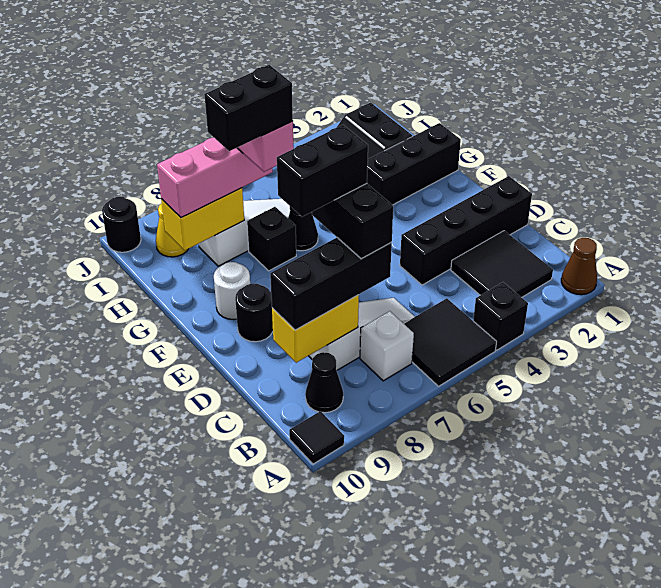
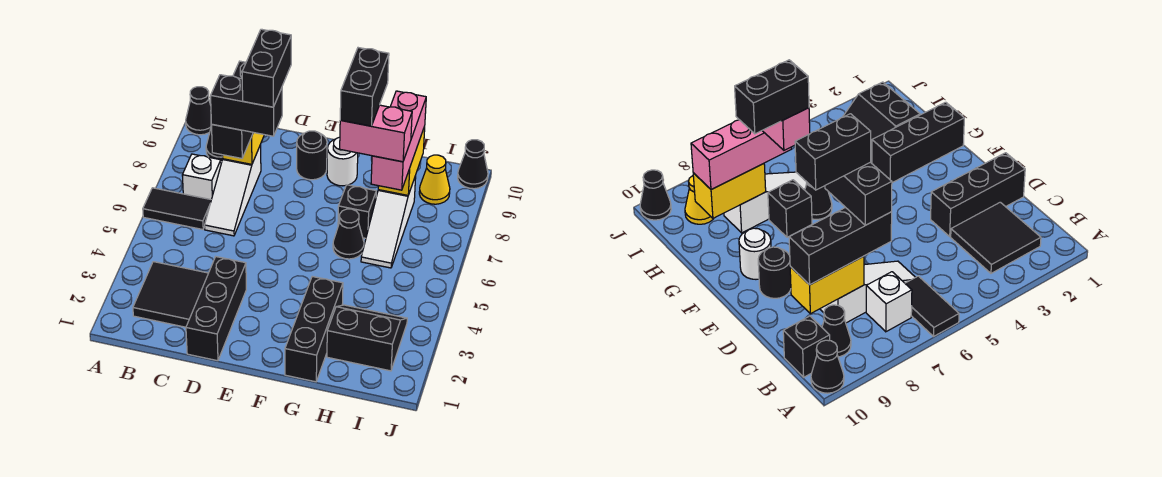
brown cone A1 level 1 -> none
black brick A4 level 1 -> black brick B10 level 1
black tile A5:B6 level 1 -> black tile A6:B6 level 1
black tile A10 level 1 -> black cone A10 level 1
black brick D1:D4 level 1 -> black brick D1:D3 level 1
black round brick J10 level 1 -> black cone J10 level 1

